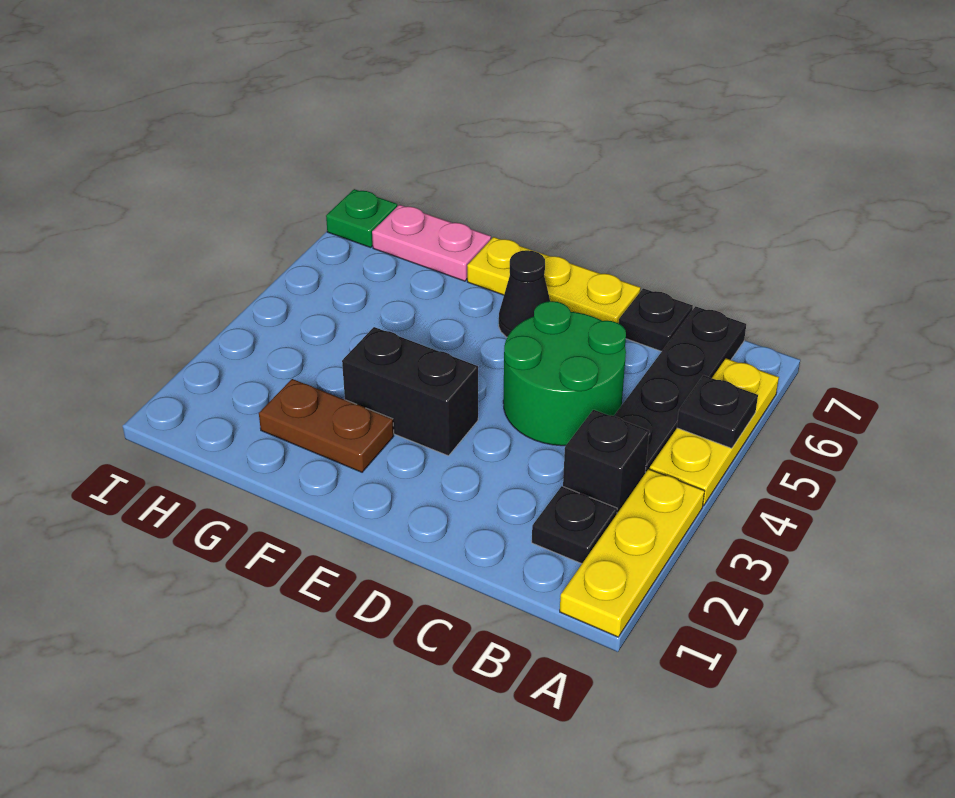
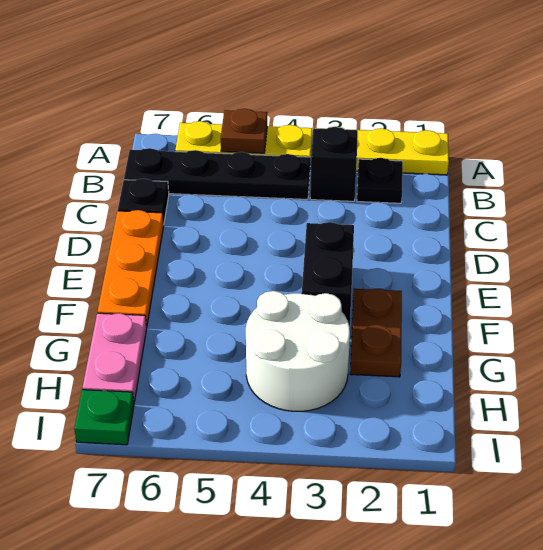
black plate A5 level 2 -> brown plate A5 level 2
green round brick C4:D5 level 1 -> none
yellow plate D7:F7 level 1 -> orange plate D7:F7 level 1
black cone E6 level 1 -> none
none -> white round brick G3:H4 level 1

